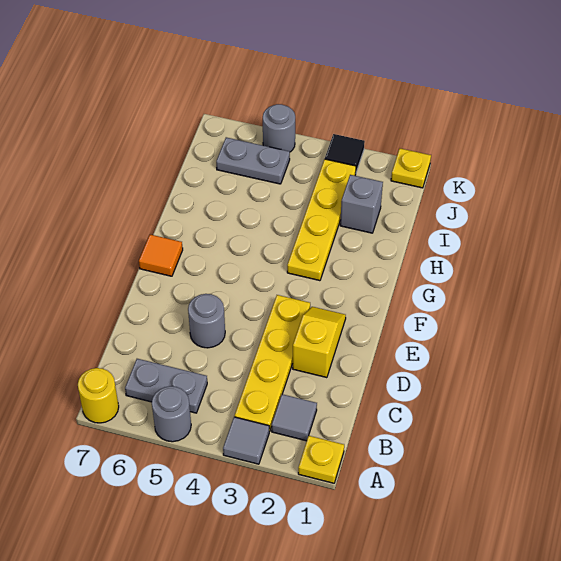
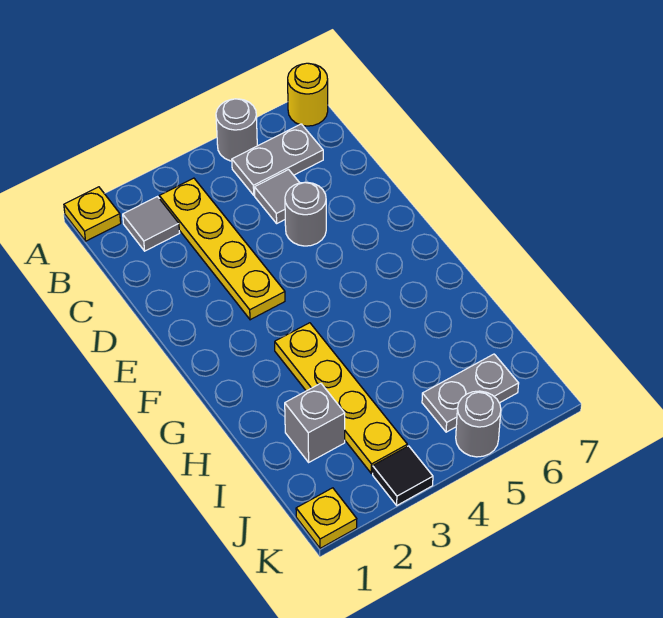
grey tile A3 level 1 -> grey tile C5 level 1
yellow slope D2:E2 level 1 top D -> none
orange tile F7 level 1 -> none

